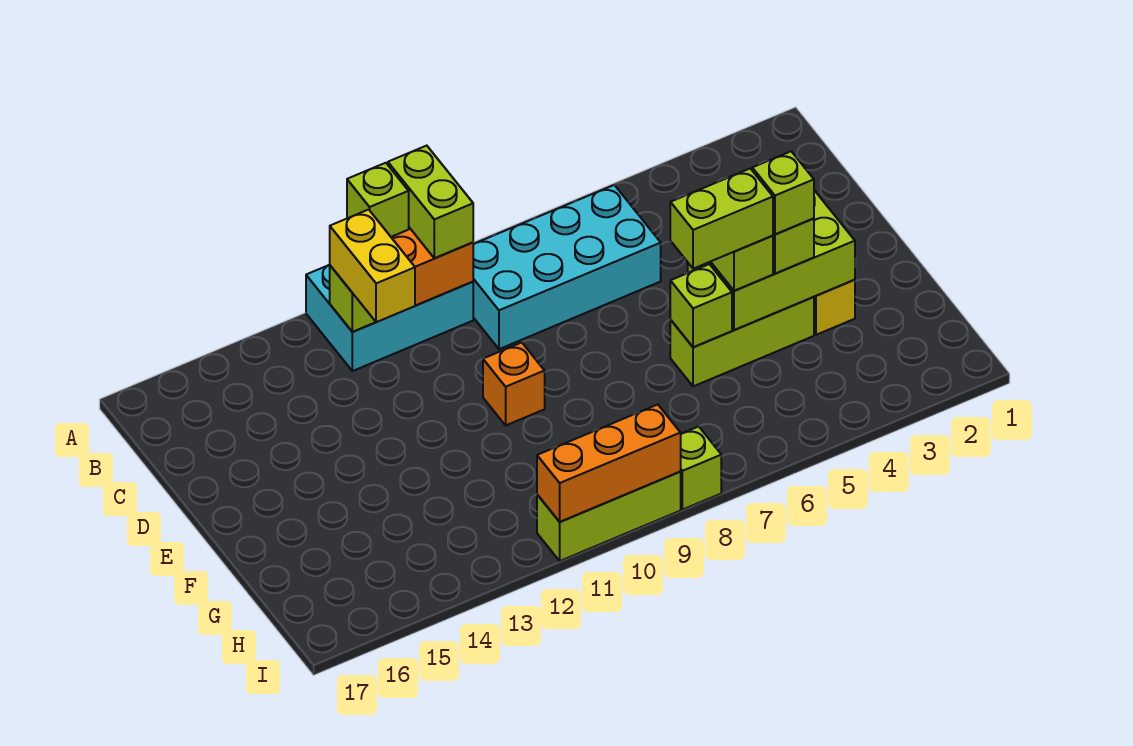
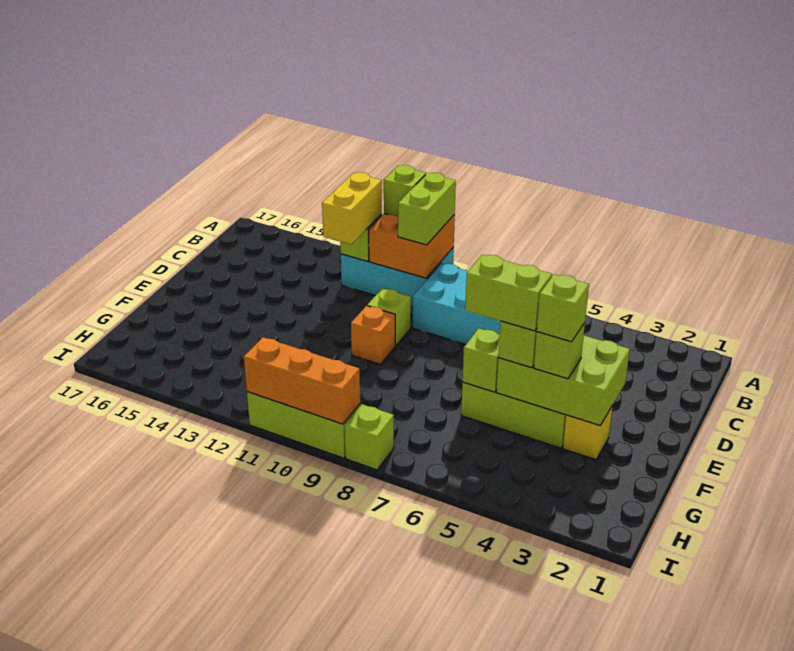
none -> lime brick D10 level 1

